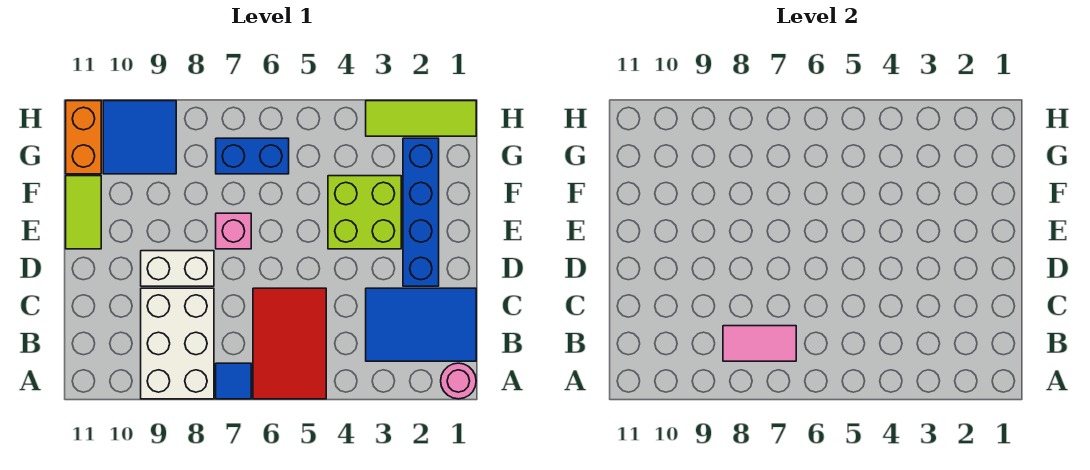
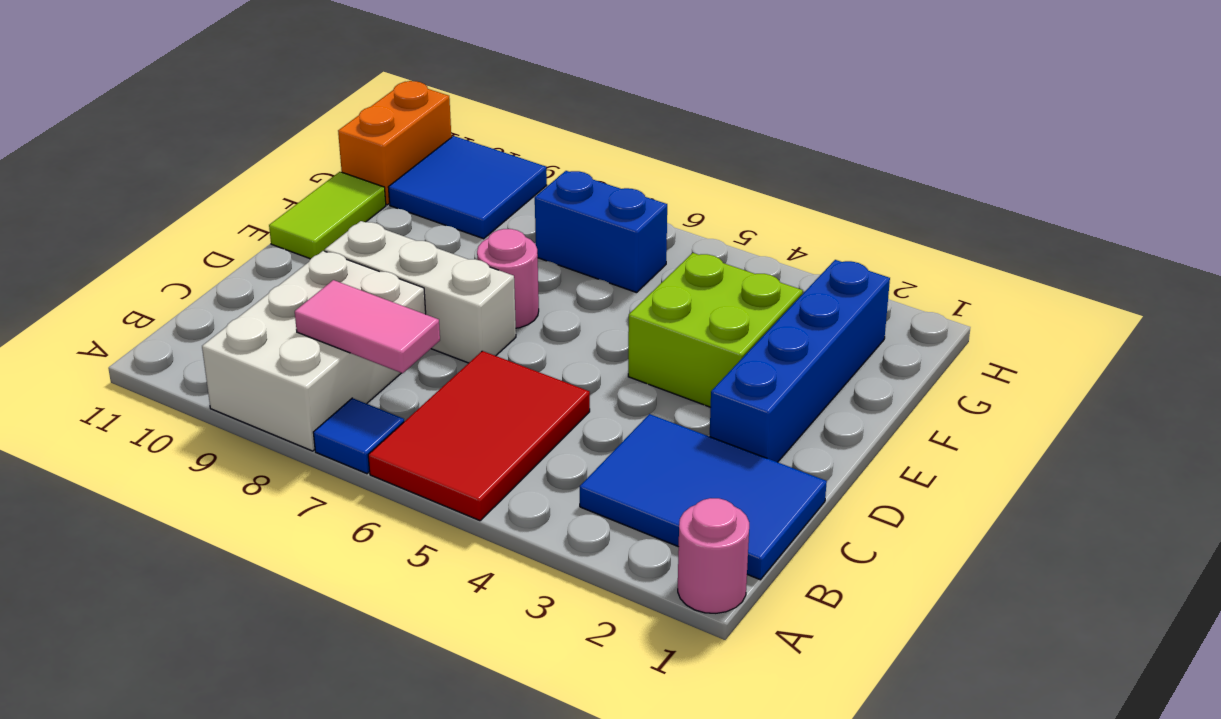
white brick D8:D9 level 1 -> white brick D7:D9 level 1
pink brick E7 level 1 -> pink round brick E7 level 1
lime tile H1:H3 level 1 -> none

